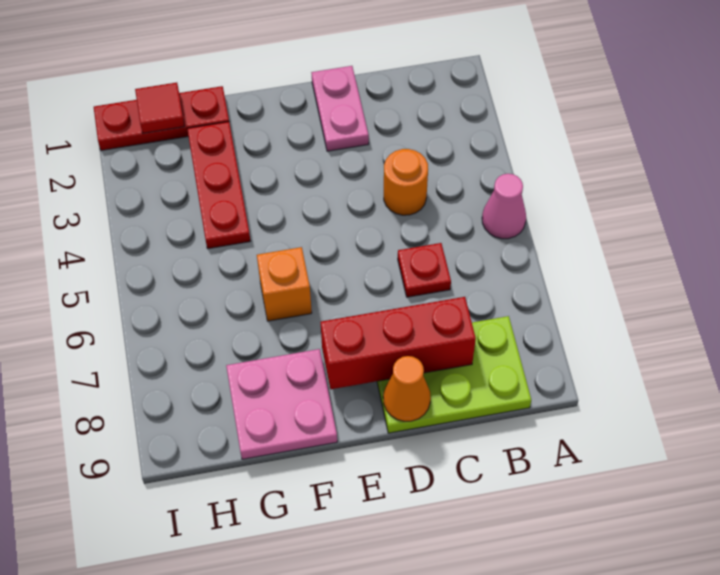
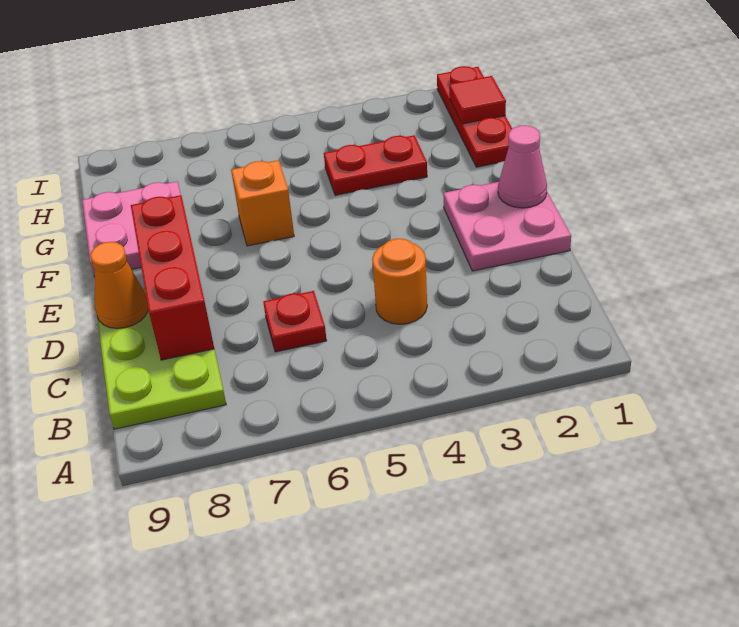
pink cone A5 level 1 -> pink cone E1 level 2
pink plate D1:D2 level 1 -> pink plate D1:E2 level 1
red plate G2:G4 level 1 -> red plate G3:G4 level 1

